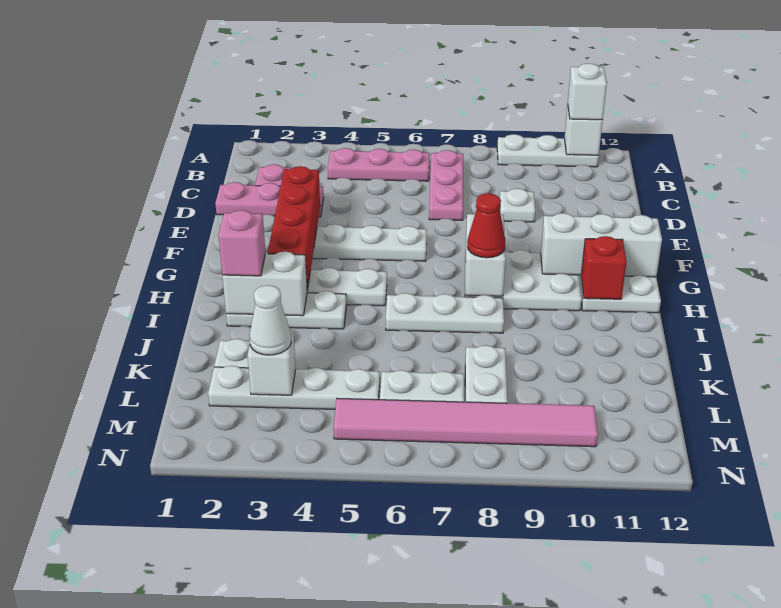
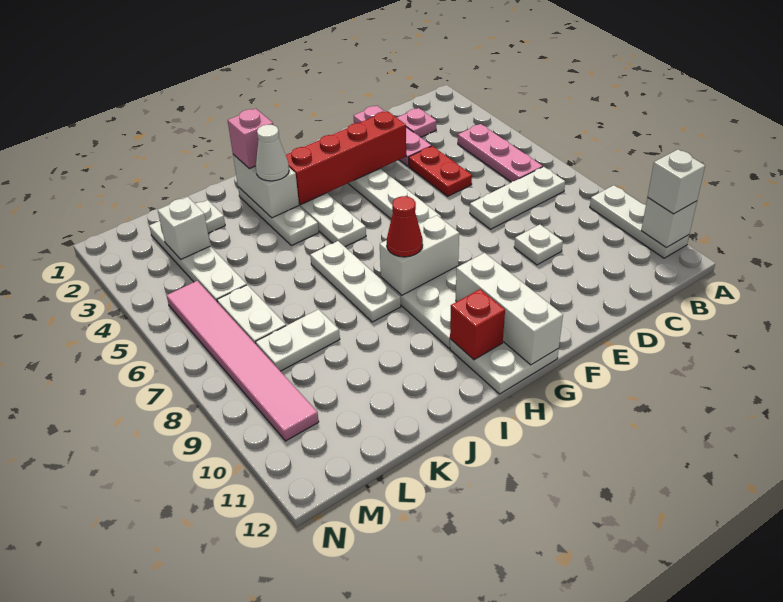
pink plate B7:D7 level 1 -> white plate B7:D7 level 1
none -> red plate D4:D5 level 1
white cone L3 level 3 -> white cone I3 level 3

